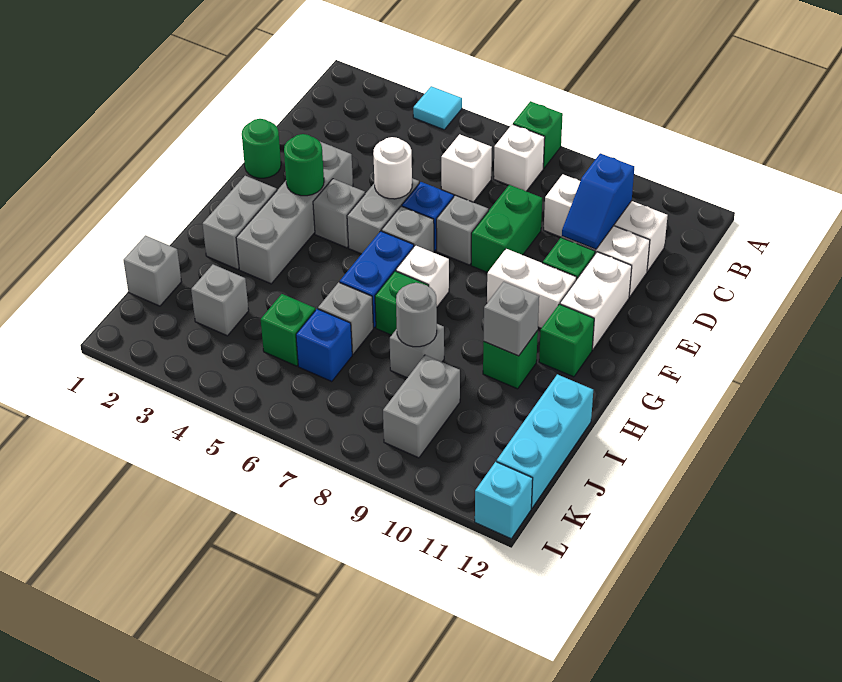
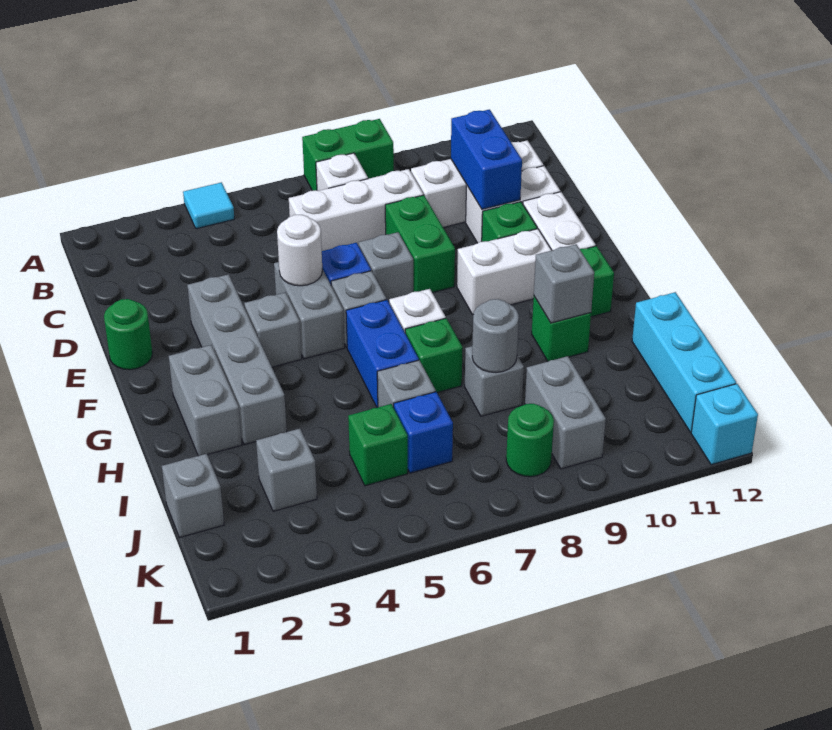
green brick A7 level 1 -> green brick A7:A8 level 1
white brick C6 level 1 -> white brick C6:C8 level 1
blue slope C10:D10 level 2 top C -> blue brick C10:D10 level 2
green round brick F3 level 2 -> green round brick K8 level 1

